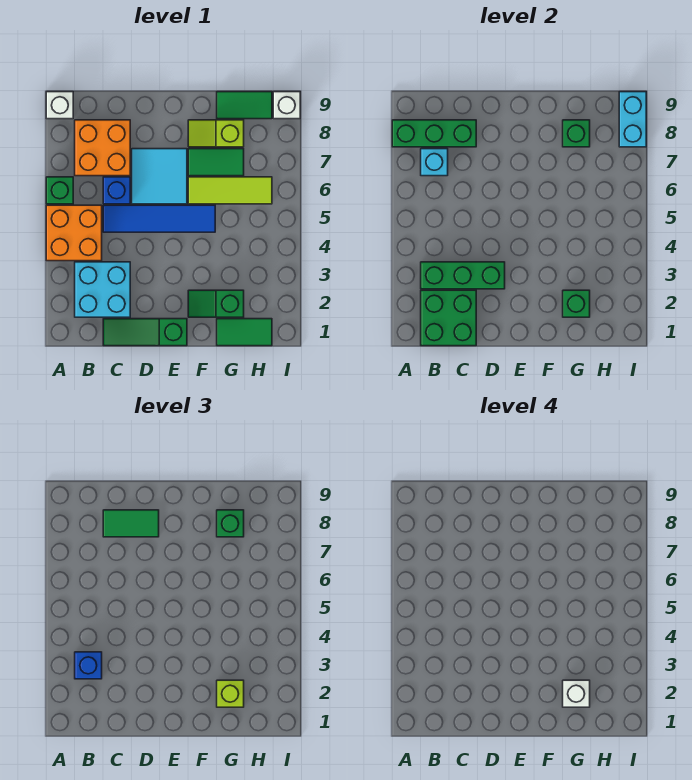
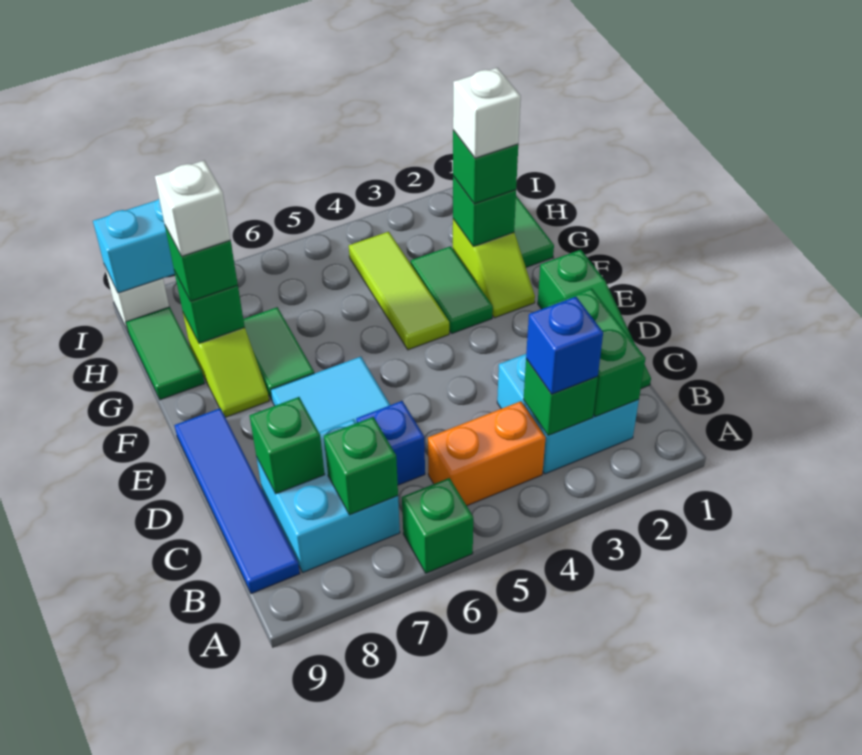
orange brick A4:B5 level 1 -> orange brick B4:B5 level 1
green brick A8:C8 level 2 -> green brick C8 level 2
white brick A9 level 1 -> white brick G8 level 4
green brick B1:C2 level 2 -> green brick B2:C2 level 2
green brick B3:D3 level 2 -> green brick B3 level 2
orange brick B7:C8 level 1 -> cyan brick B7:C8 level 1
cyan brick B7 level 2 -> green brick B7 level 2
blue tile C5:F5 level 1 -> blue tile B9:E9 level 1
green tile C8:D8 level 3 -> green tile F3:G3 level 1
green slope F2:G2 level 1 top G -> lime slope F2:G2 level 1 top G
lime tile F6:H6 level 1 -> lime tile F4:H4 level 1
lime brick G2 level 3 -> green brick G2 level 3

